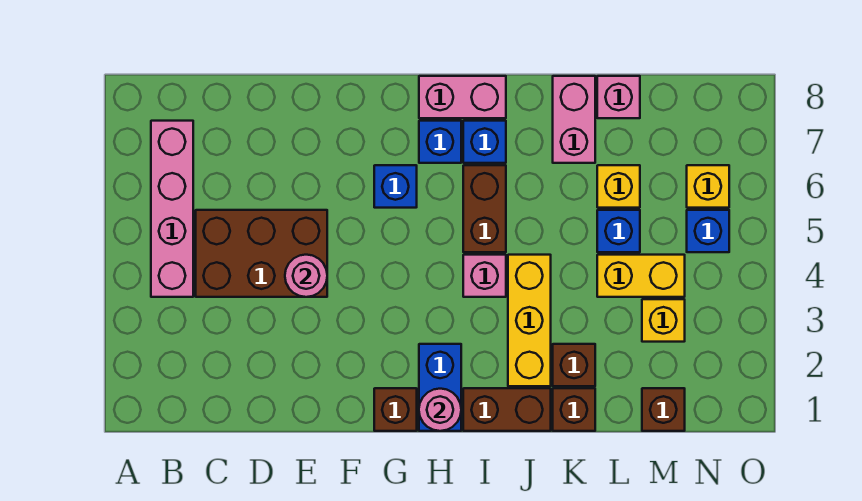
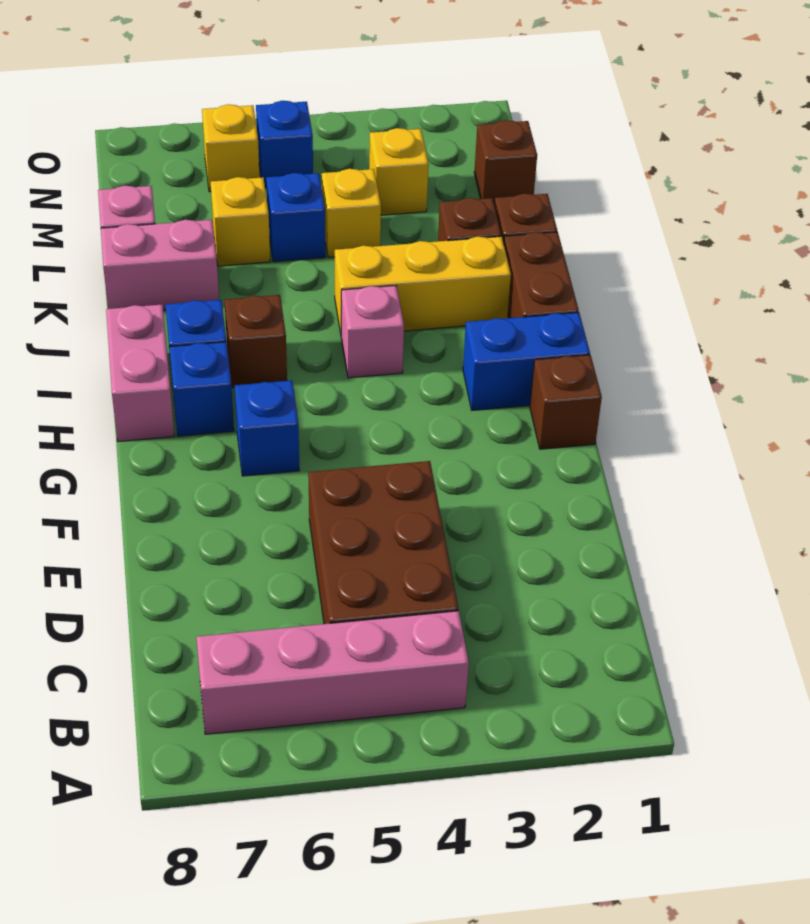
pink round brick E4 level 2 -> none
pink round brick H1 level 2 -> none
brown brick I5:I6 level 1 -> brown brick I6 level 1
yellow brick L4:M4 level 1 -> yellow brick L4 level 1

